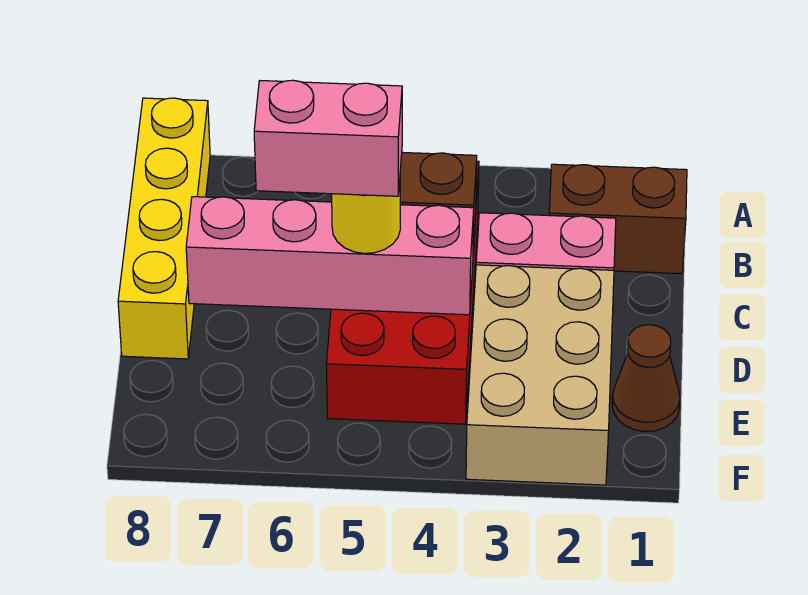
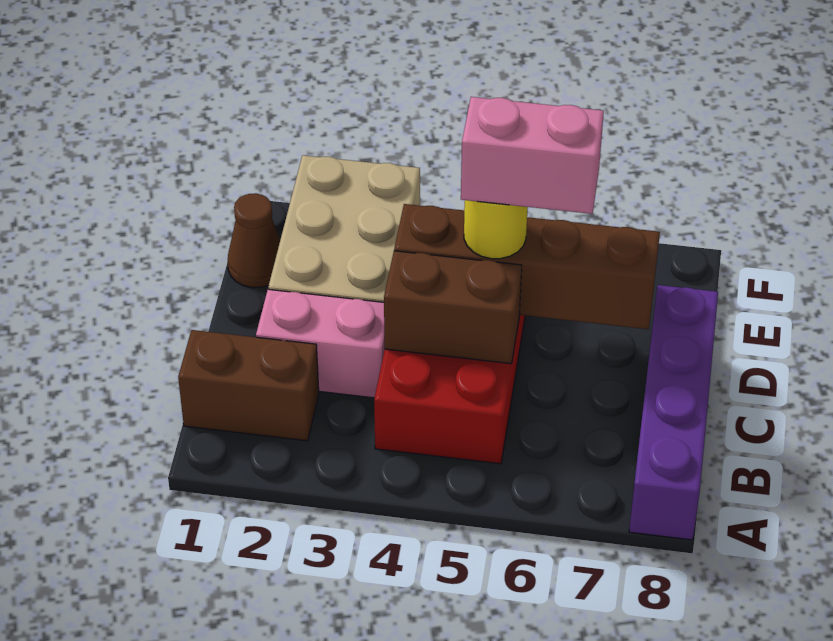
yellow brick A8:D8 level 1 -> purple brick A8:D8 level 1
pink brick D4:D7 level 2 -> brown brick D4:D7 level 2

